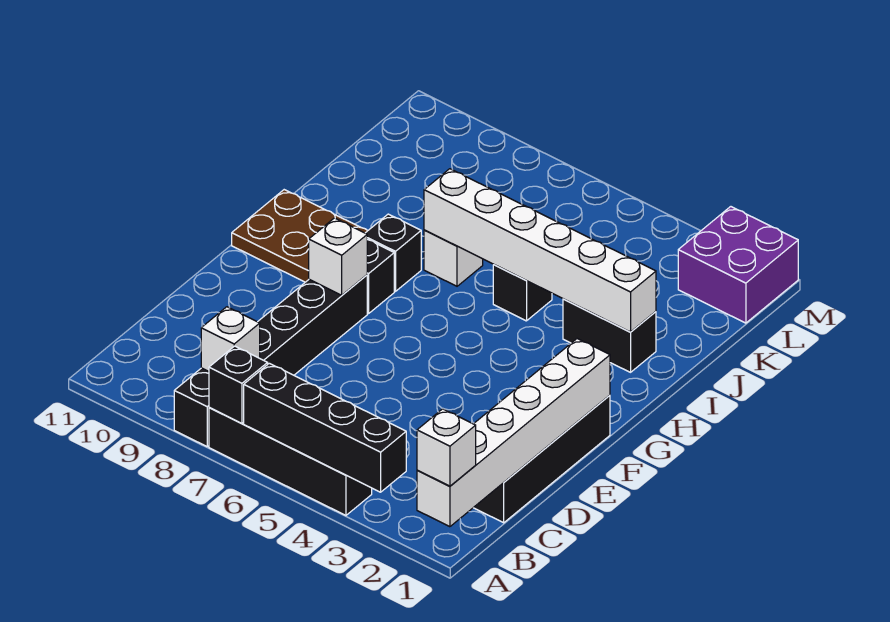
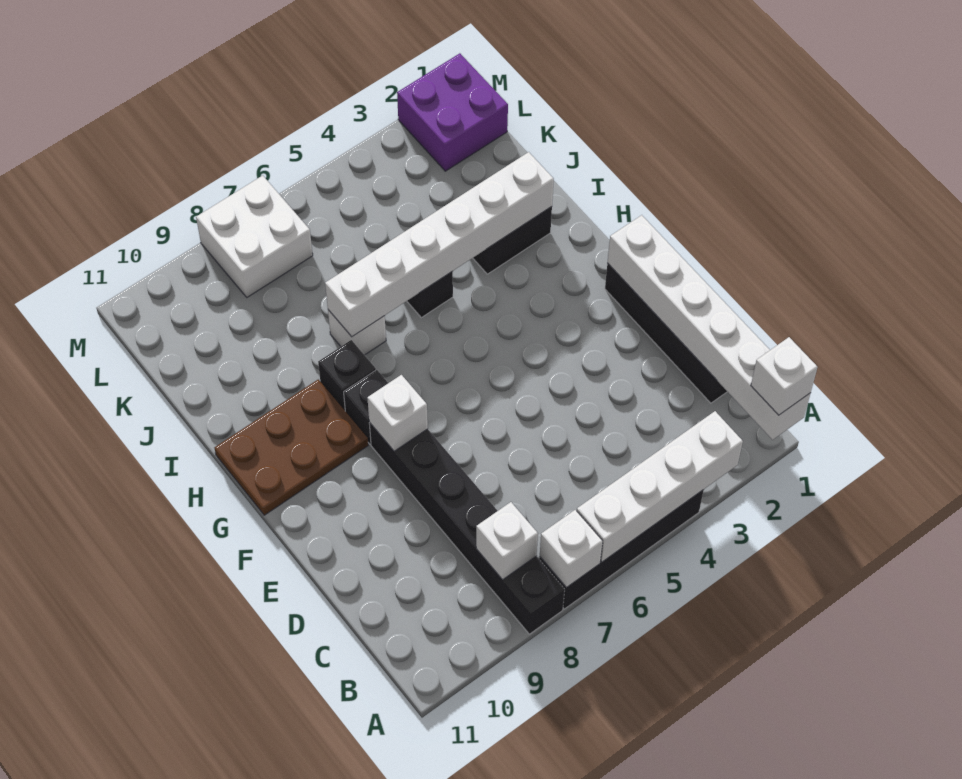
black brick A3:A6 level 2 -> white brick A3:A6 level 2
black brick A7 level 2 -> white brick A7 level 2
none -> white brick L7:M8 level 1

